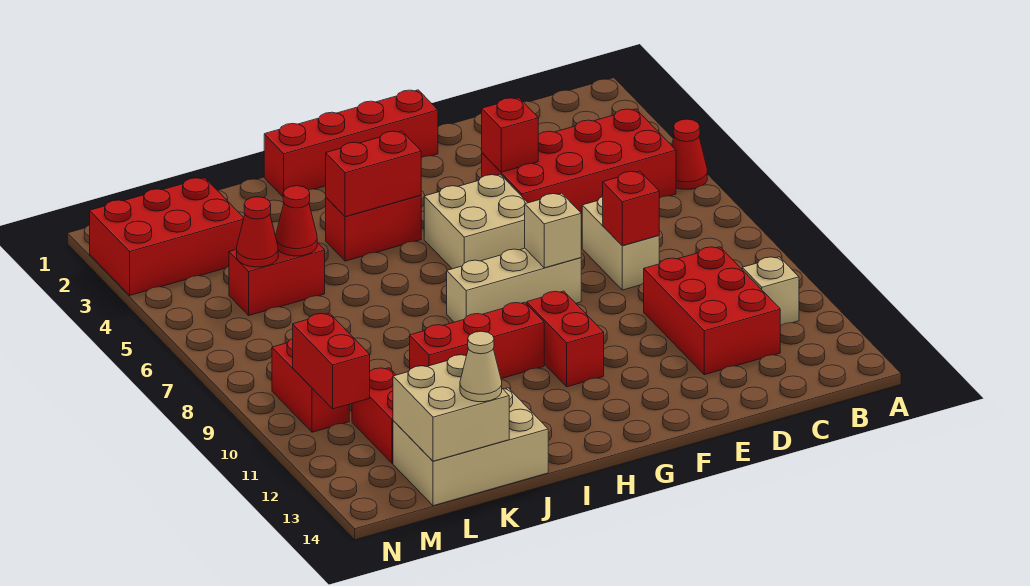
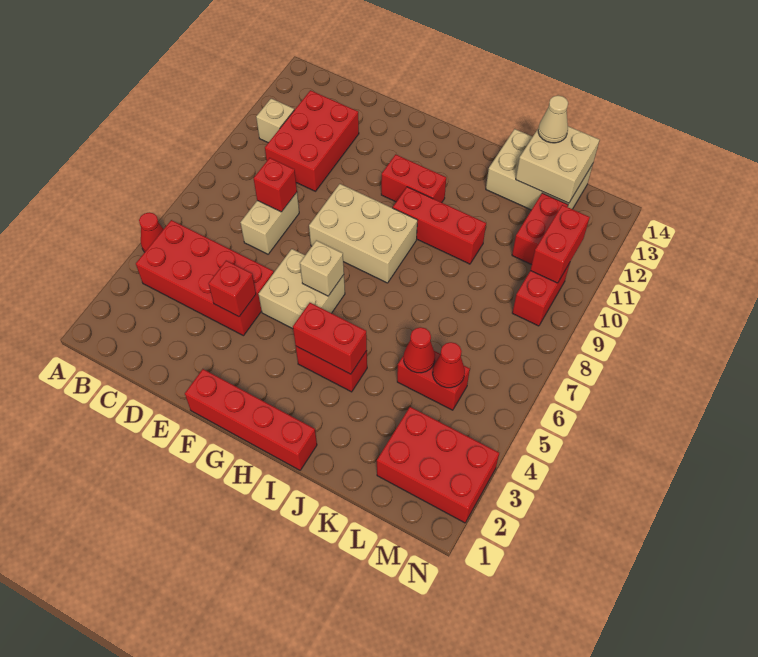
tan brick F8:H8 level 1 -> tan brick F8:H9 level 1
tan brick F8 level 2 -> tan brick G6 level 2
red brick G10:G11 level 1 -> red brick G11:H11 level 1

